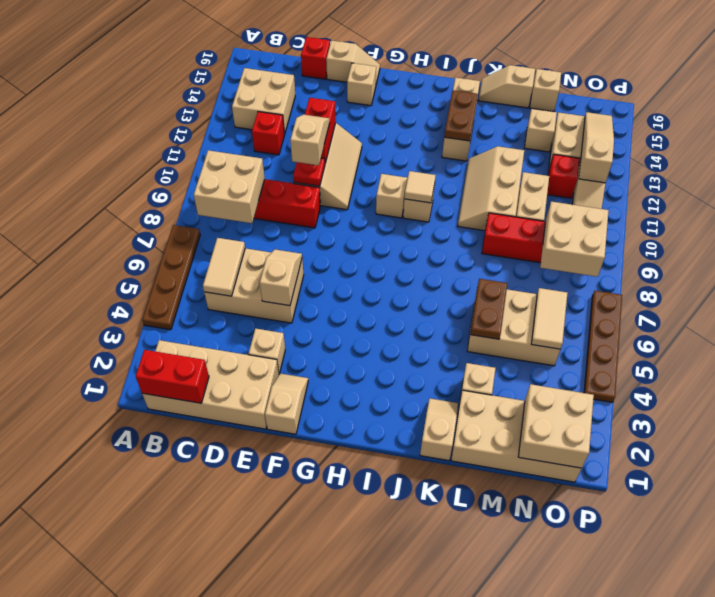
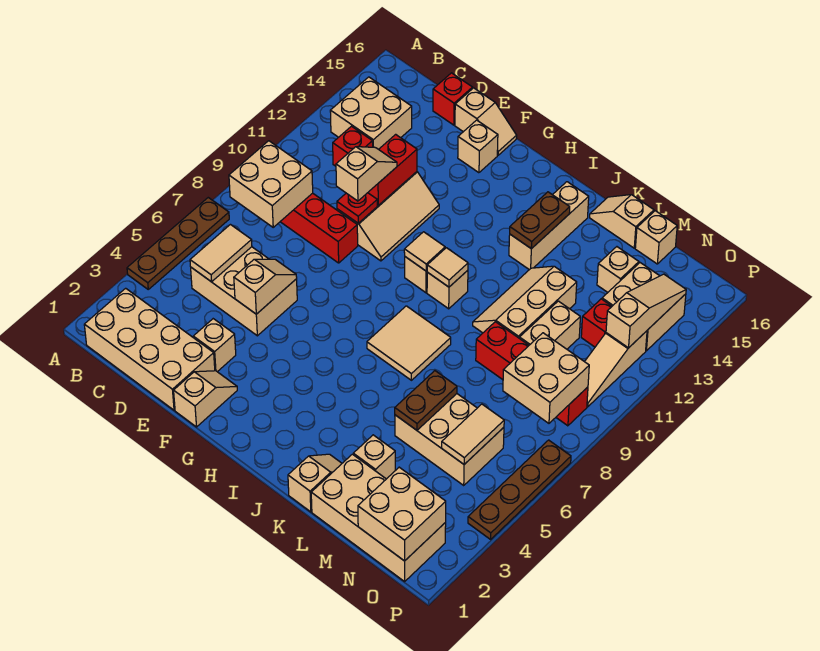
red brick B1:C1 level 2 -> none
none -> tan tile H10 level 2
none -> tan tile I7:J8 level 1

